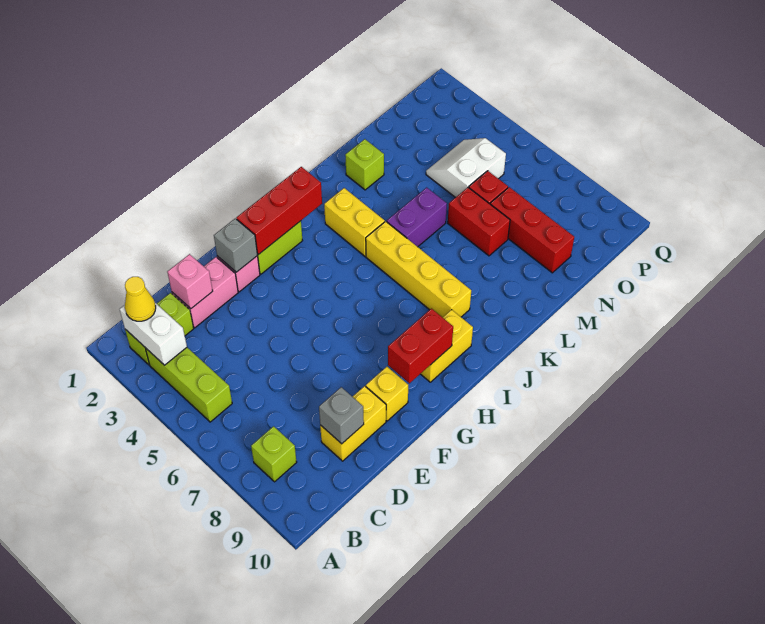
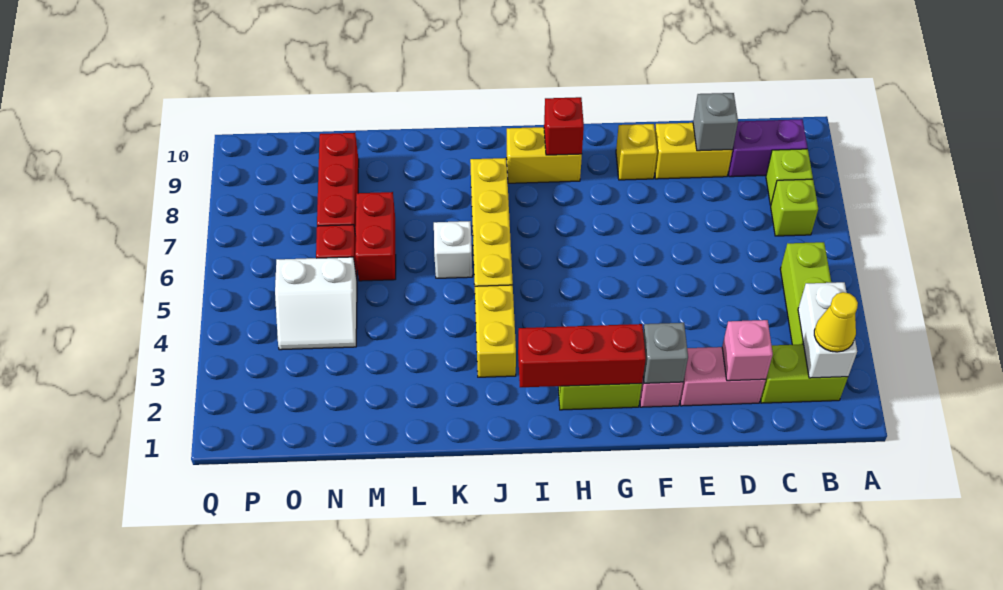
red brick G9:H9 level 2 -> red brick H9 level 2
purple brick K5:L5 level 1 -> purple brick B9:C9 level 1
none -> white brick K6 level 1
lime brick L2 level 1 -> lime brick B7 level 1

